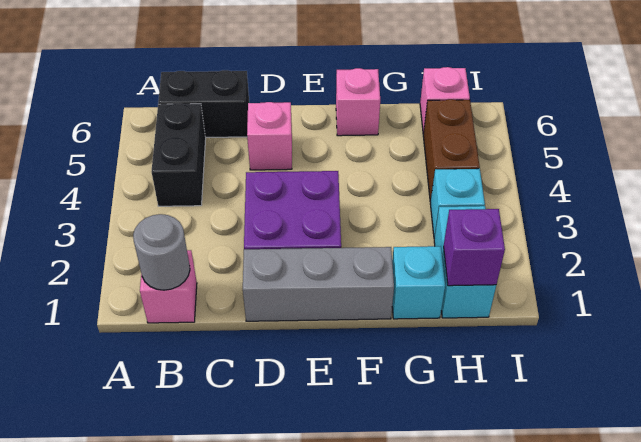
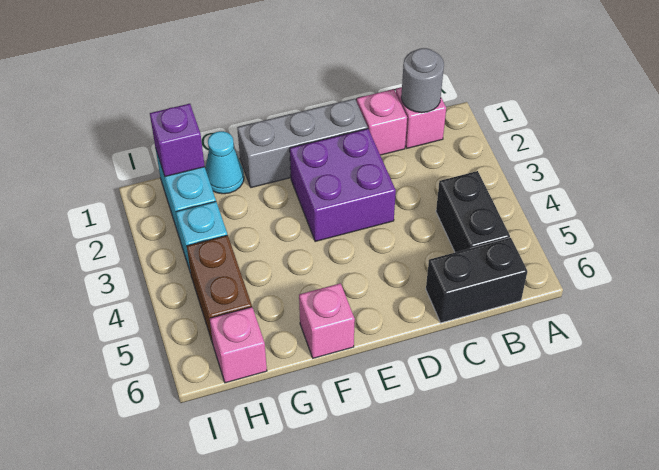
pink brick D5 level 1 -> pink brick C1 level 1
cyan brick G1 level 1 -> cyan cone G1 level 1

